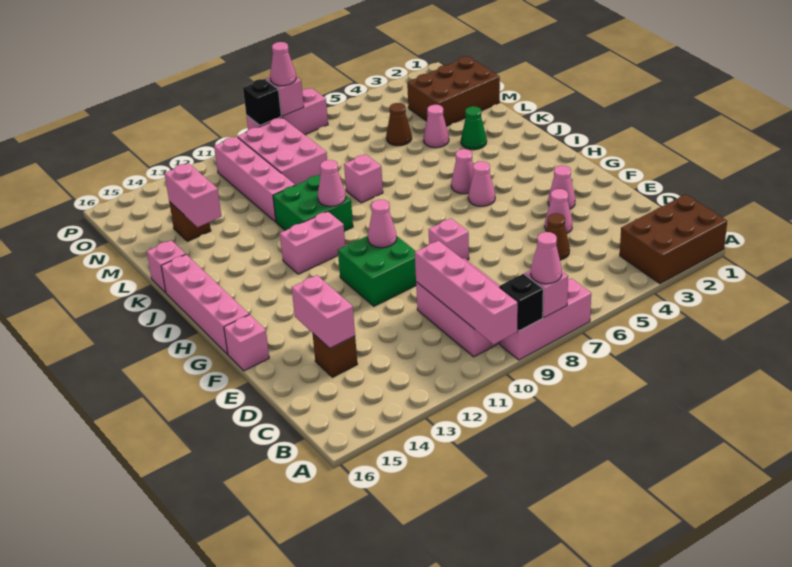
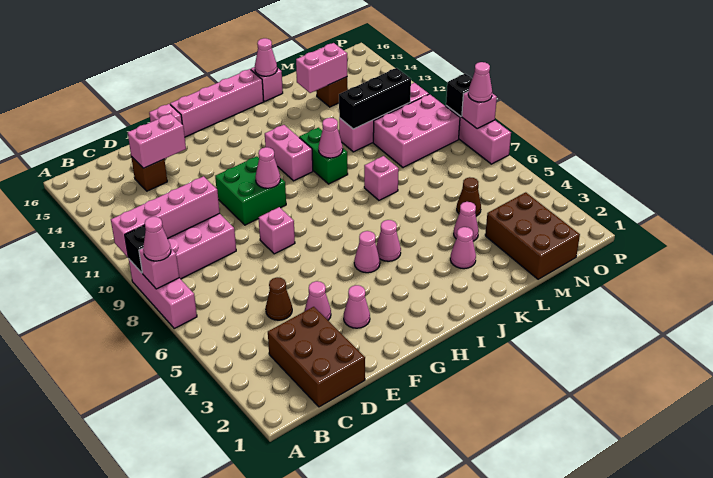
brown brick A1:B3 level 1 -> brown brick C1:D3 level 1
green brick J10:K11 level 1 -> green brick J10:J11 level 1
green cone K3 level 1 -> pink cone K3 level 1
none -> pink cone K16 level 2
none -> black brick L11:N11 level 2

